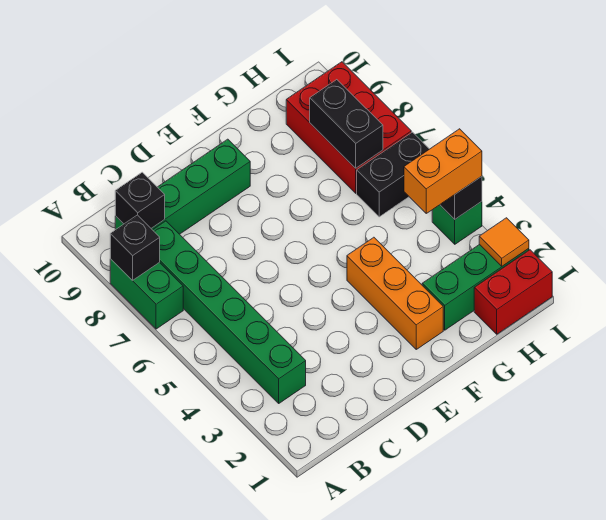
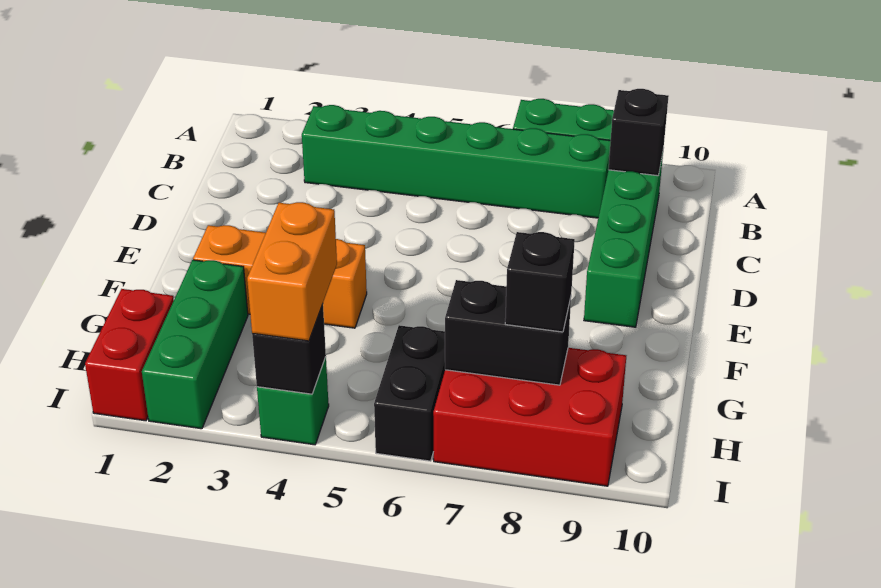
black brick A8 level 2 -> black brick H8 level 3
orange tile I2 level 2 -> none

